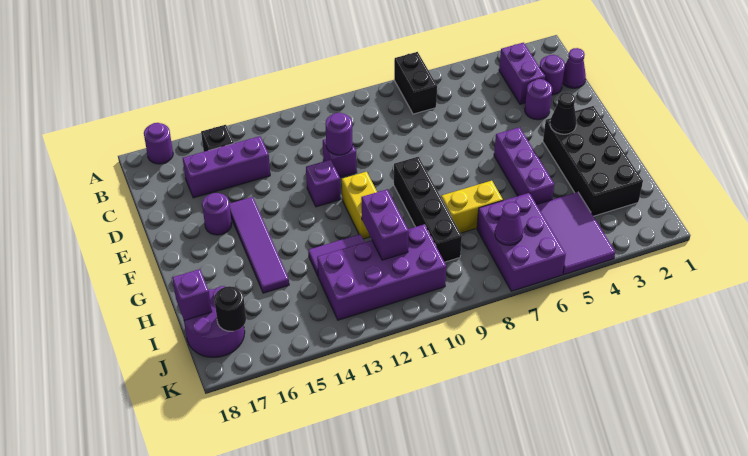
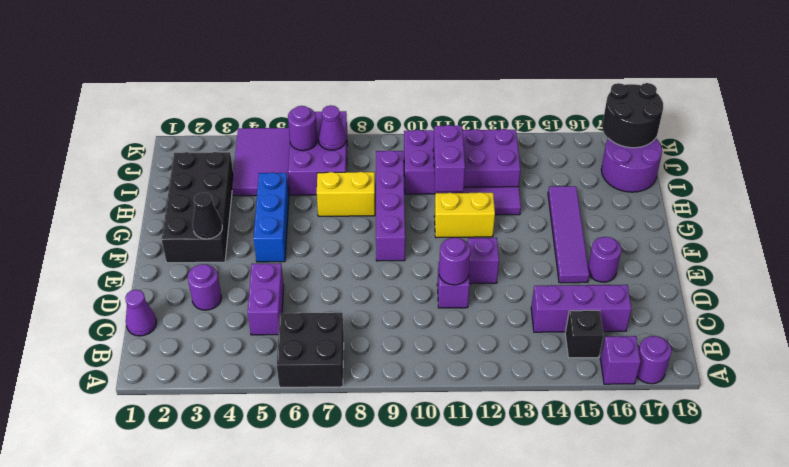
black brick A7:B7 level 1 -> black brick A6:B7 level 1
purple brick B3:C3 level 1 -> purple brick C5:D5 level 1
purple round brick C2 level 1 -> purple round brick J6 level 2
purple brick F5:H5 level 1 -> blue brick F5:H5 level 1
black brick F9:I9 level 1 -> purple brick F9:I9 level 1
yellow brick F11:G11 level 1 -> yellow brick G11:G12 level 1
purple brick I18 level 2 -> purple brick A16 level 1
black round brick J17 level 2 -> black round brick J17:K18 level 2

